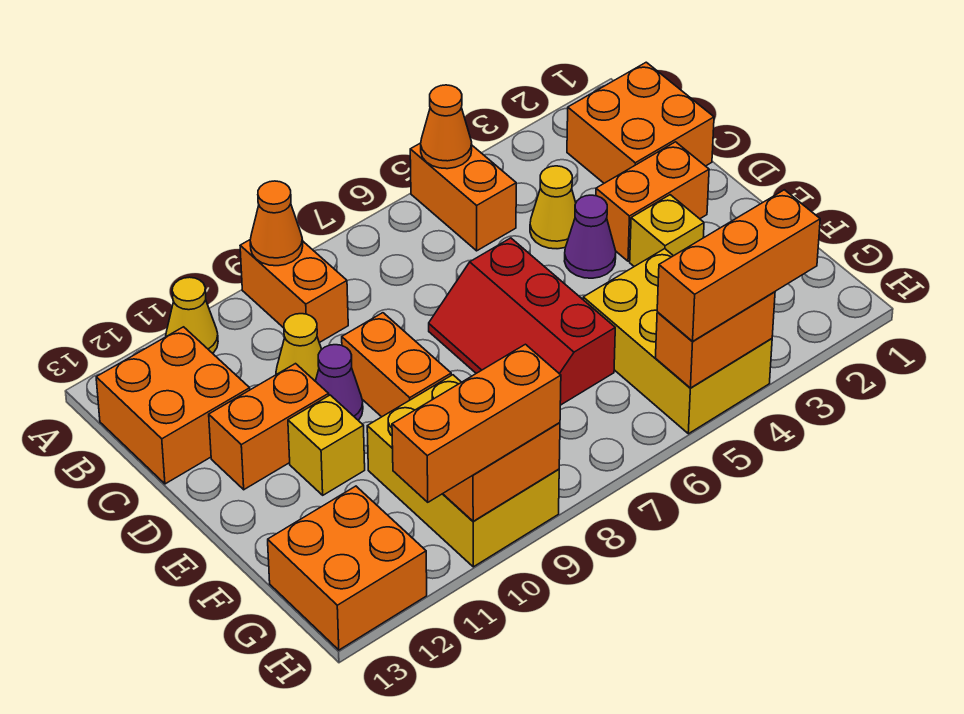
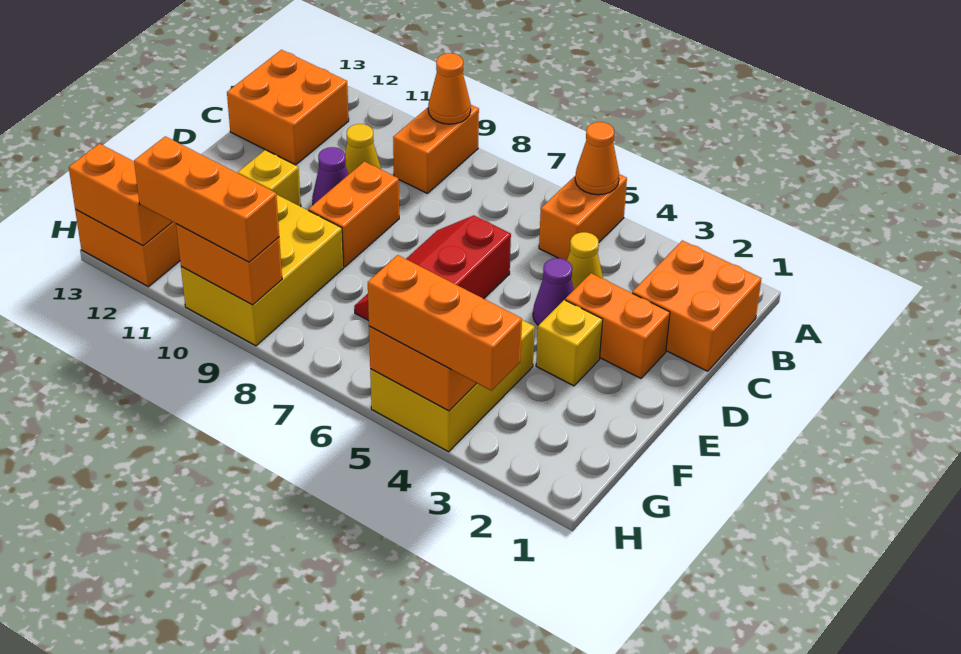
yellow cone A11 level 1 -> none
orange brick D11:D12 level 1 -> orange brick H12:H13 level 2

